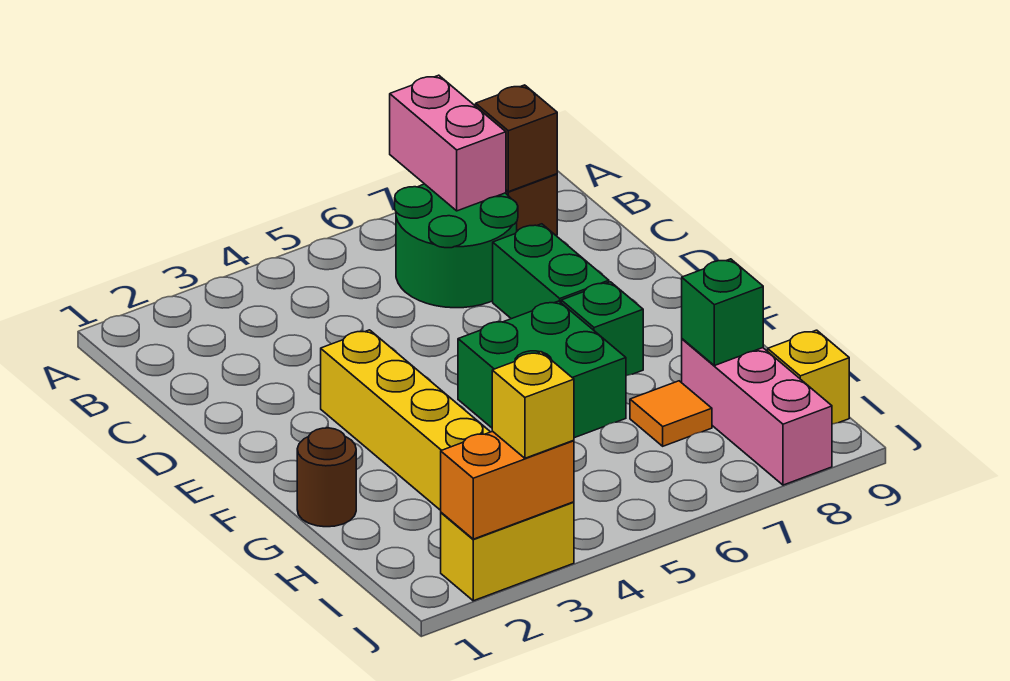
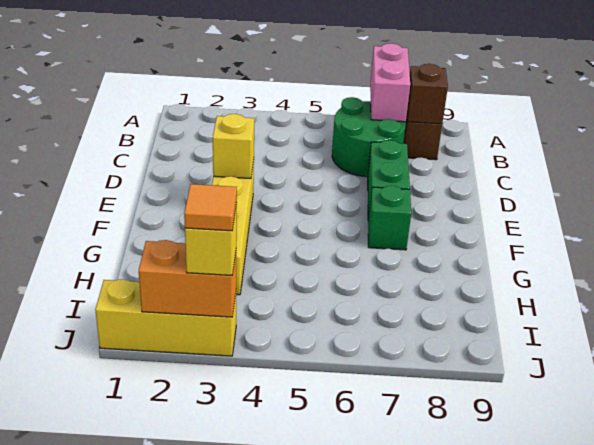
green brick F5:G6 level 1 -> none
brown round brick G1 level 1 -> none
orange tile H7 level 1 -> orange tile J3 level 4
pink brick H8:J8 level 1 -> none
green brick H8 level 2 -> none
yellow brick I9 level 1 -> yellow brick E3 level 2
yellow brick J2:J3 level 1 -> yellow brick J1:J3 level 1

